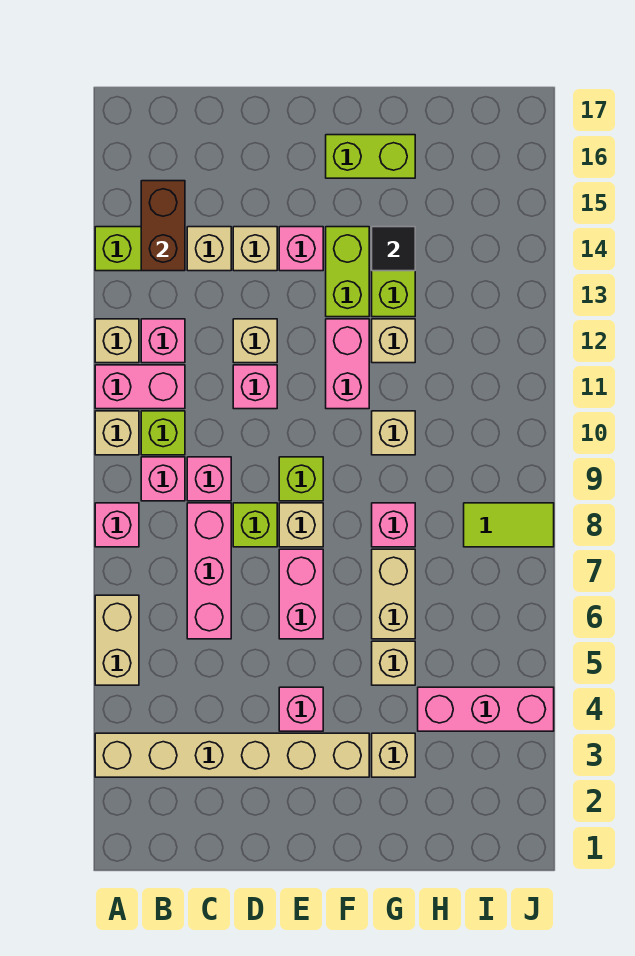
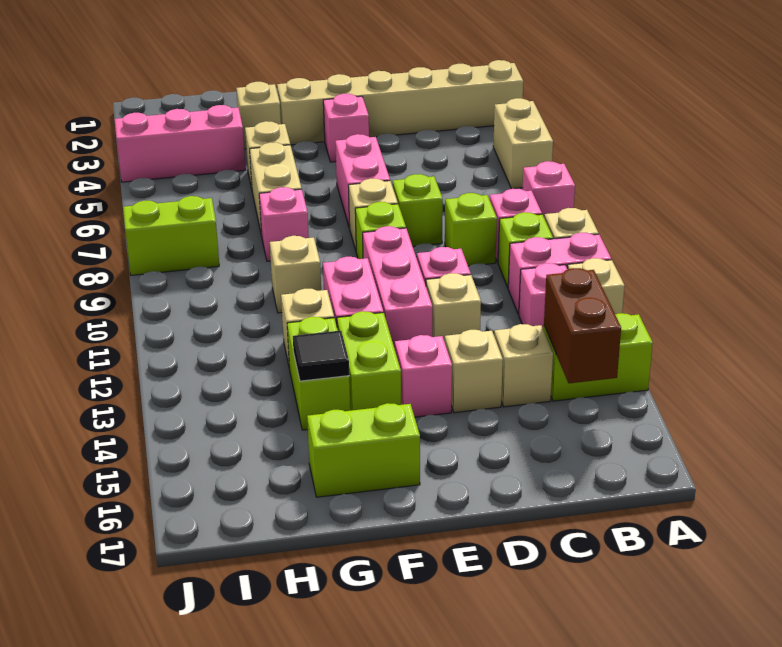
pink brick C6:C8 level 1 -> pink brick E10:E12 level 1
pink brick C9 level 1 -> lime brick C9 level 1
lime tile I8:J8 level 1 -> lime brick I8:J8 level 1

